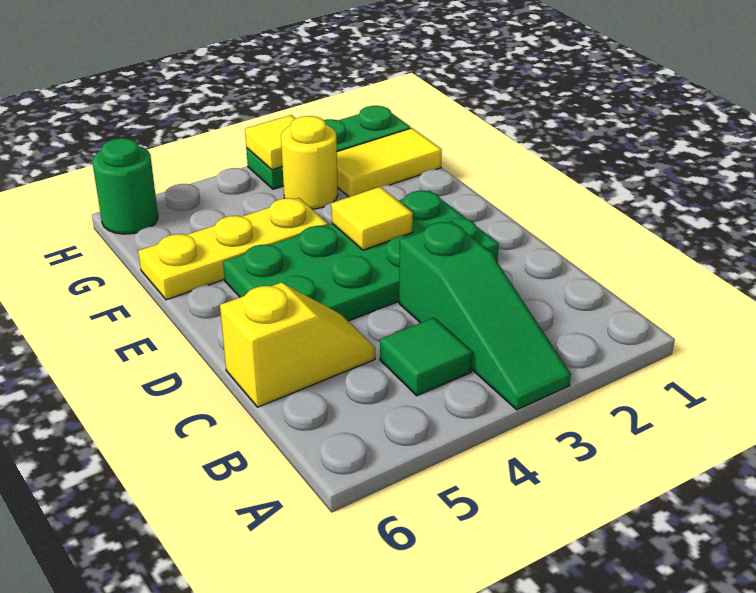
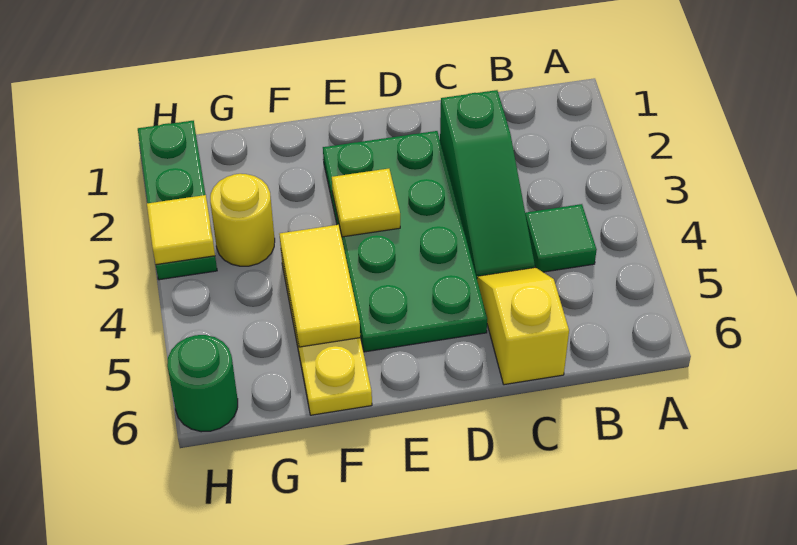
green slope A3:C3 level 1 top C -> green slope C2:C4 level 1 top 2
yellow tile G1:G2 level 1 -> yellow tile F4:F5 level 2

